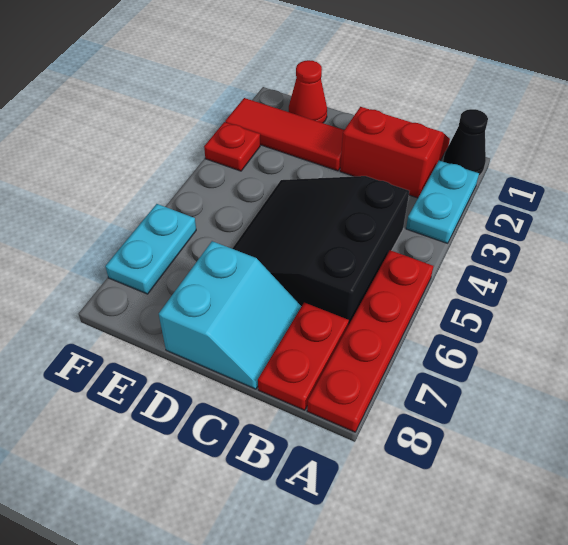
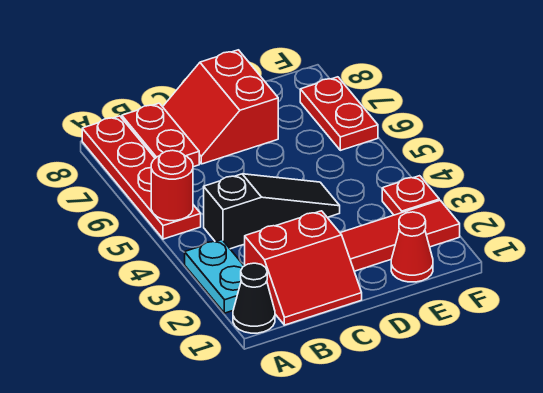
none -> red round brick A5 level 2
black slope B4:D6 level 1 top B -> black slope B4:D4 level 1 top B
cyan slope C7:D8 level 1 top D -> red slope C7:D8 level 1 top D
cyan plate F6:F7 level 1 -> red plate F6:F7 level 1

